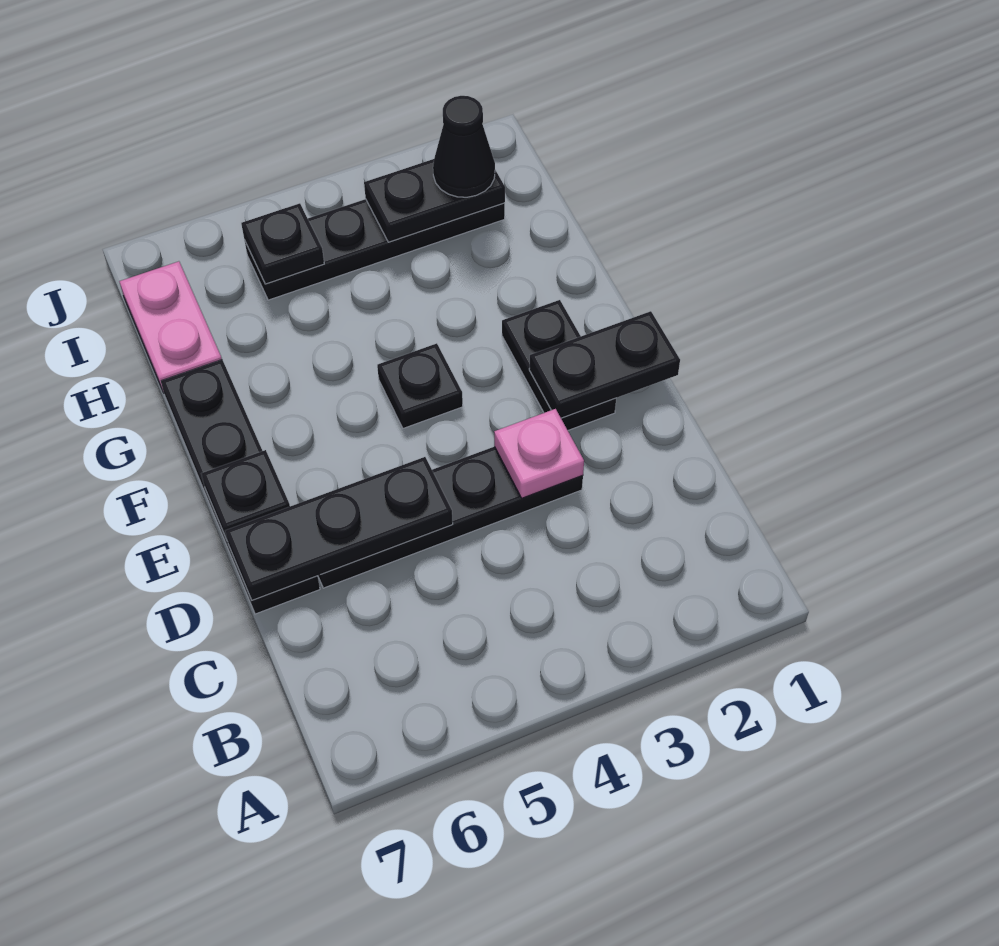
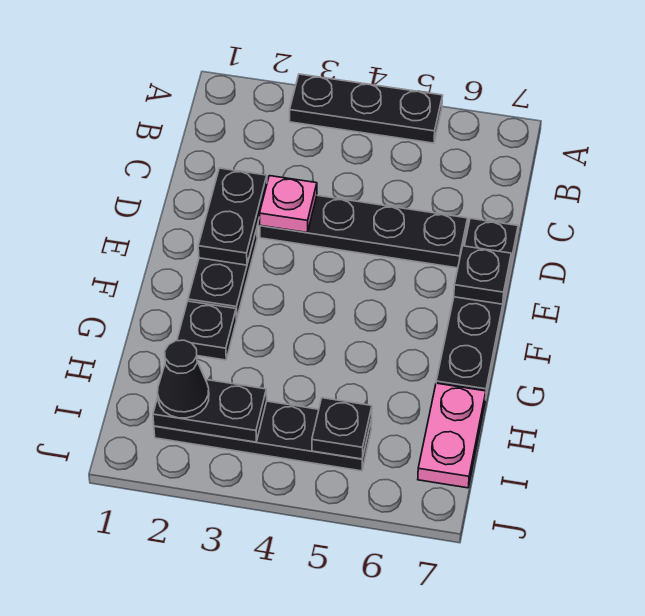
black plate D5:D7 level 2 -> black plate A3:A5 level 1
black plate E1:E2 level 2 -> black plate D2:E2 level 2
black plate F4 level 1 -> black plate G2 level 1

